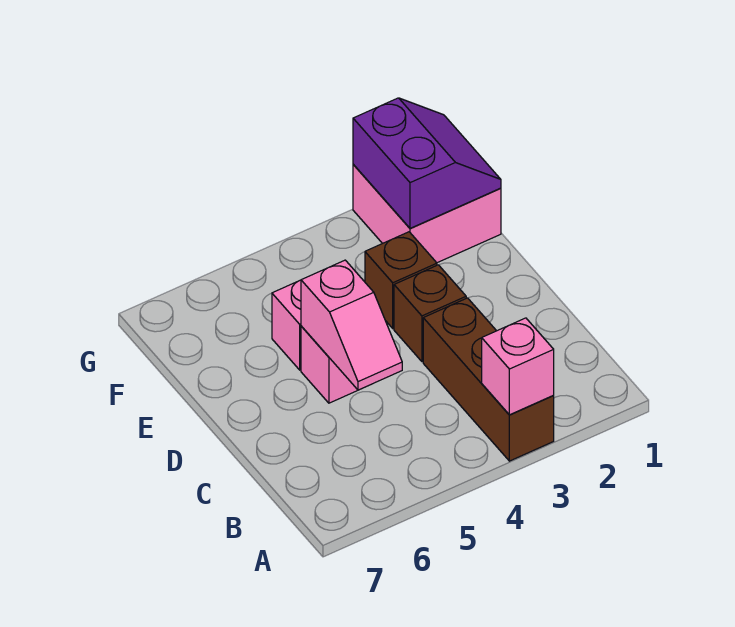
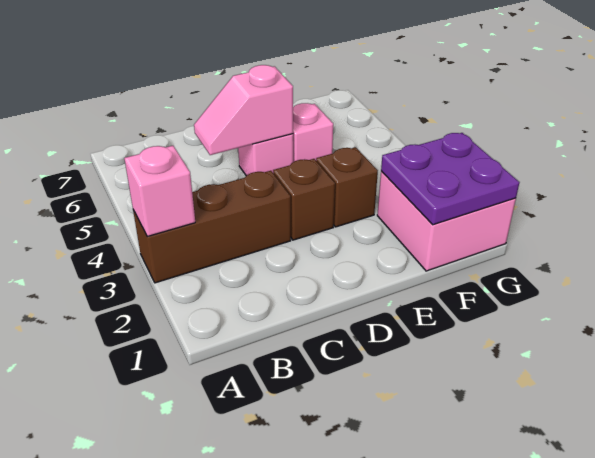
purple slope F1:G2 level 2 top 2 -> purple plate F1:G2 level 2

